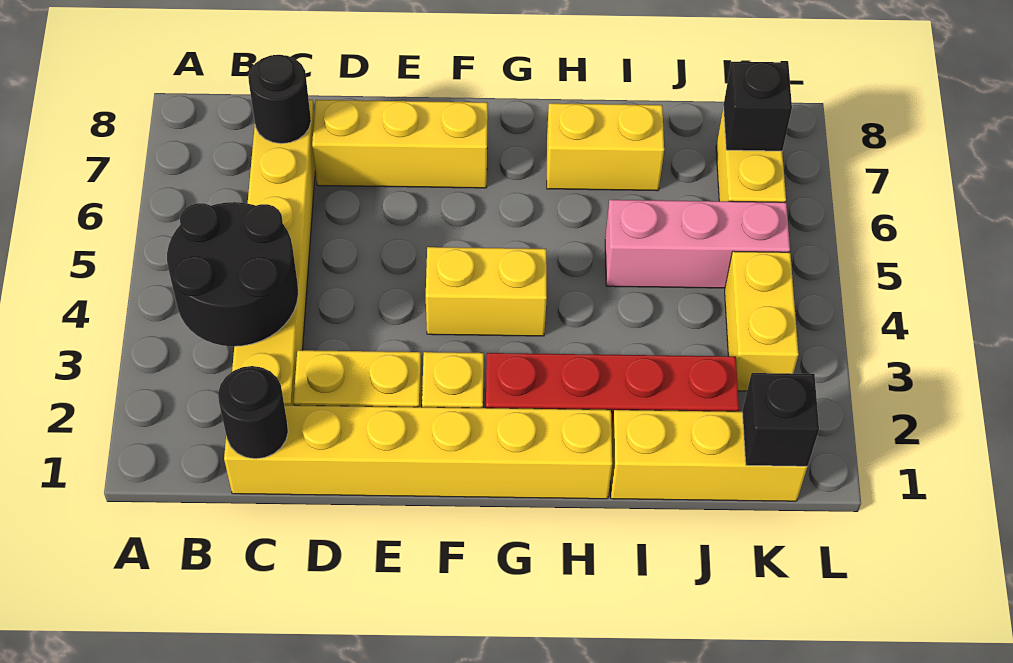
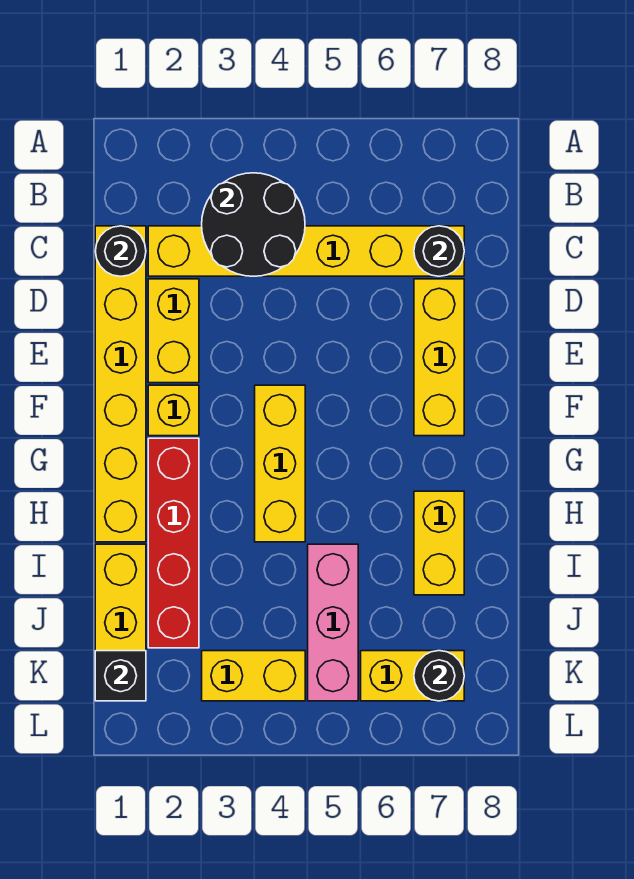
yellow brick F4:G4 level 1 -> yellow brick F4:H4 level 1
black brick K7 level 2 -> black round brick K7 level 2

